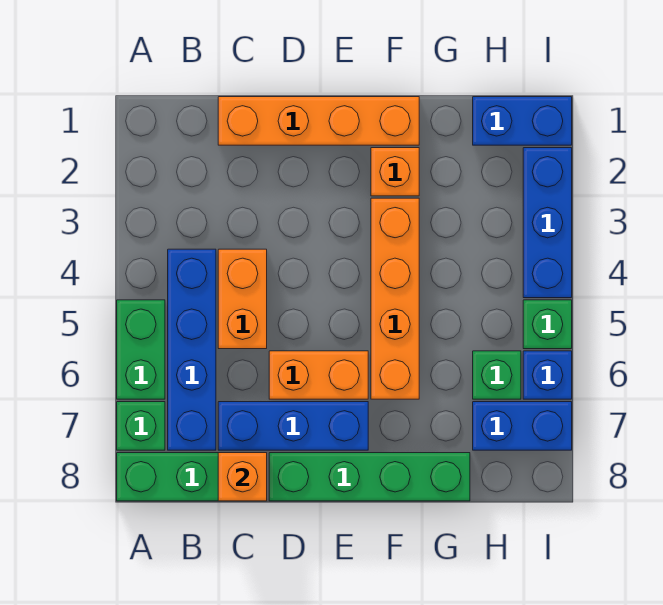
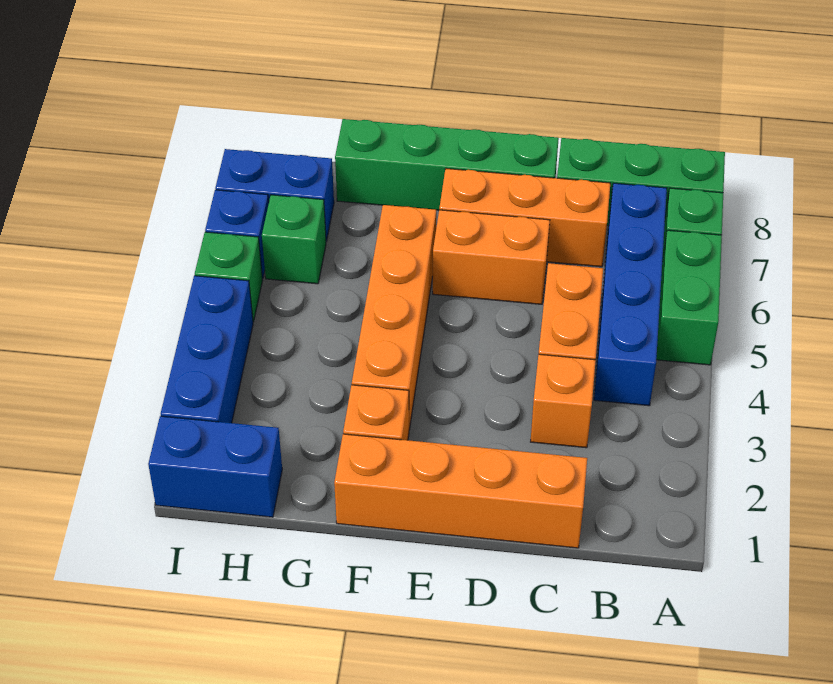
blue brick C7:E7 level 1 -> orange brick C7:E7 level 1
orange brick C8 level 2 -> orange brick C3 level 1

